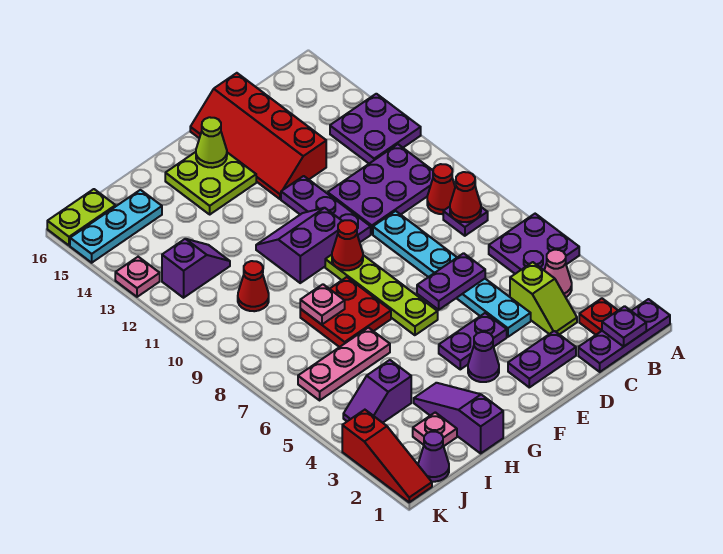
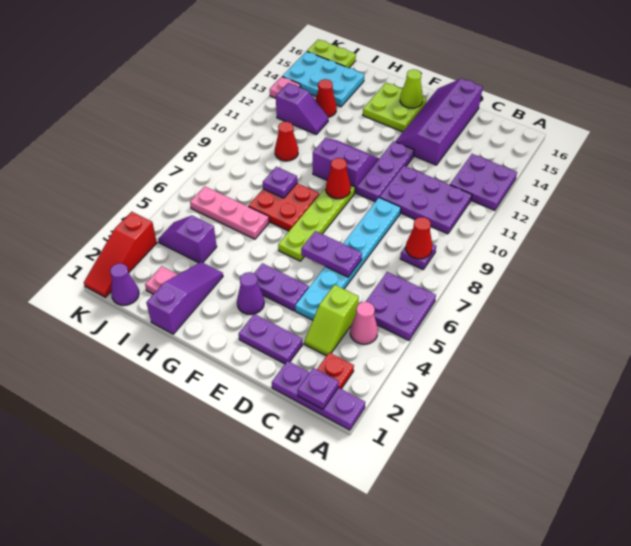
red cone B9 level 1 -> red cone I13 level 1
red slope D13:E16 level 1 top D -> purple slope D13:E16 level 1 top D
pink plate H8 level 2 -> purple plate H8 level 2
cyan plate I15:K15 level 1 -> cyan plate I14:K15 level 1

